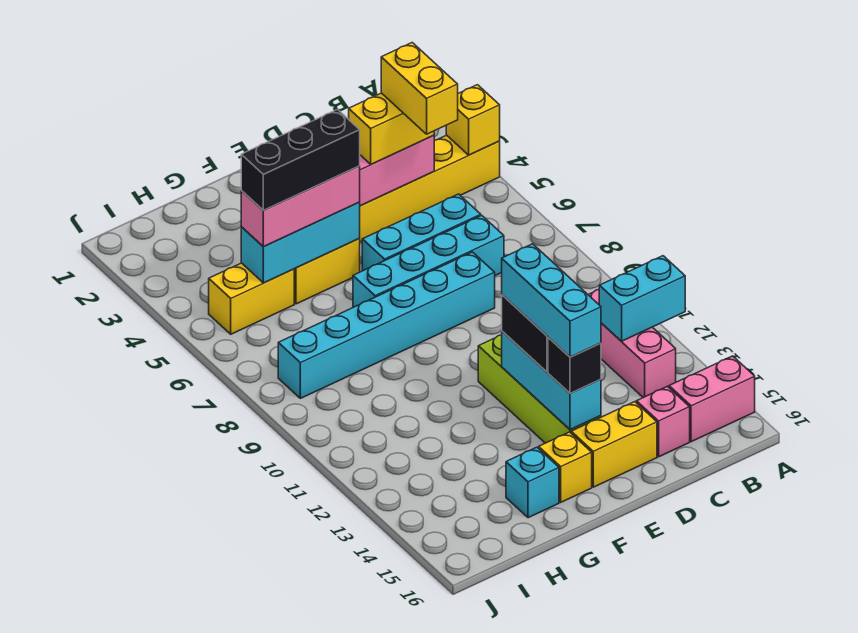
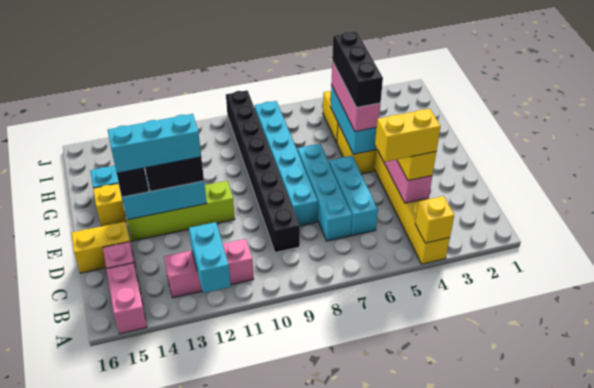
none -> black brick C9:J9 level 1
yellow brick D15:E15 level 1 -> yellow brick D15:D16 level 1

